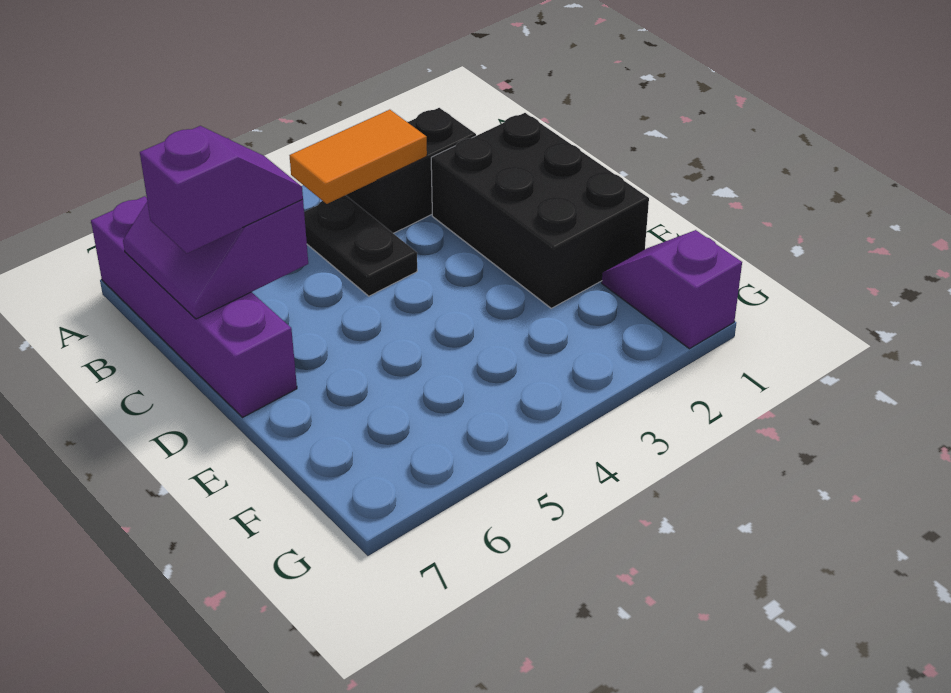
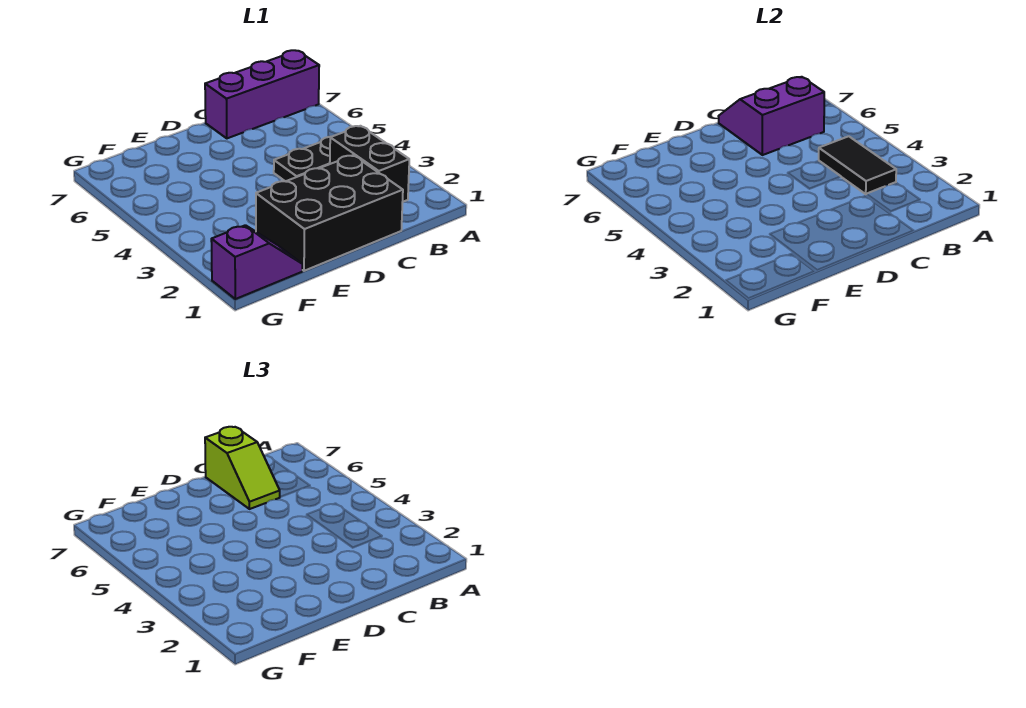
purple brick A7:D7 level 1 -> purple brick A7:C7 level 1
orange tile B3:B4 level 2 -> black tile B3:B4 level 2
purple slope C6:C7 level 3 top 7 -> lime slope C6:C7 level 3 top 7

